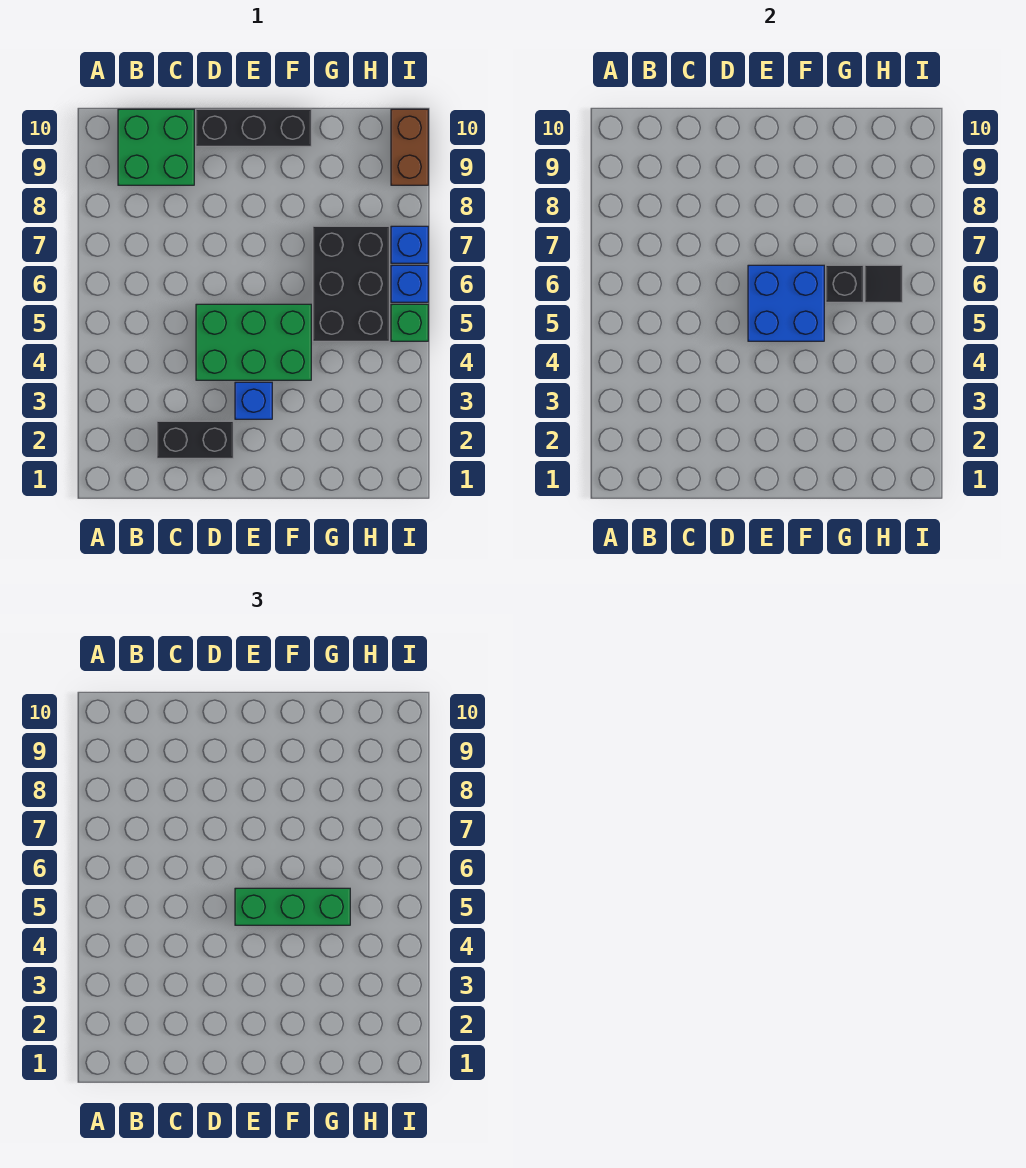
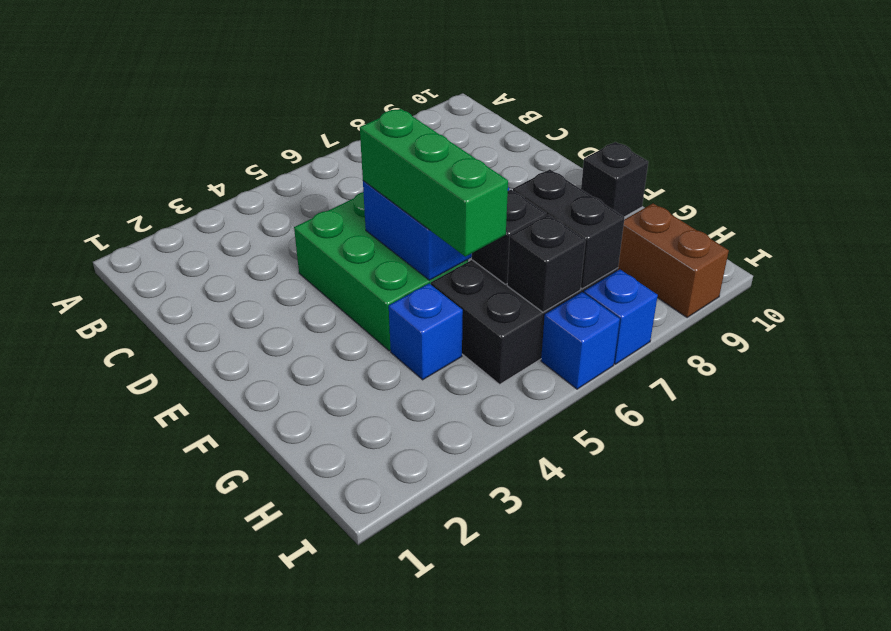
green brick B9:C10 level 1 -> none
black brick C2:D2 level 1 -> black brick G7:H7 level 2
black brick D10:F10 level 1 -> black brick F10 level 1
blue brick E3 level 1 -> blue brick G4 level 1
black tile H6 level 2 -> black brick H6 level 2
green brick I5 level 1 -> none
brown brick I9:I10 level 1 -> brown brick H9:I9 level 1

